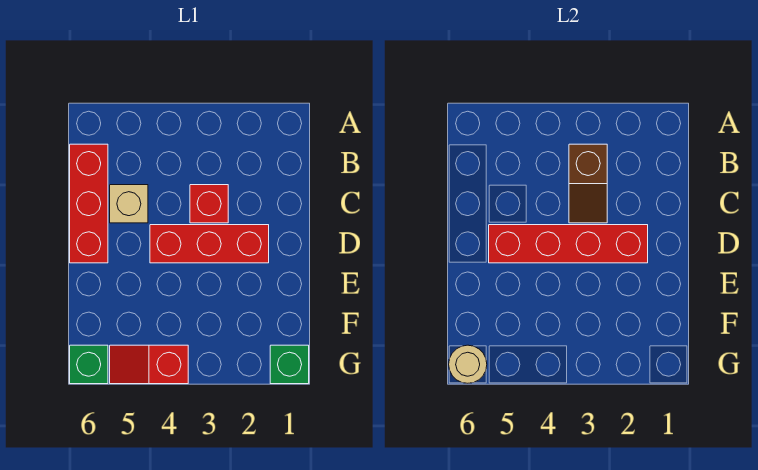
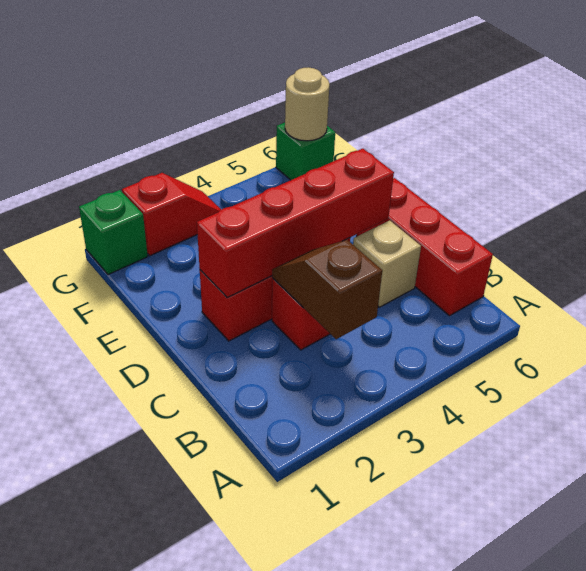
red slope G4:G5 level 1 top 4 -> red slope G2:G3 level 1 top 2

